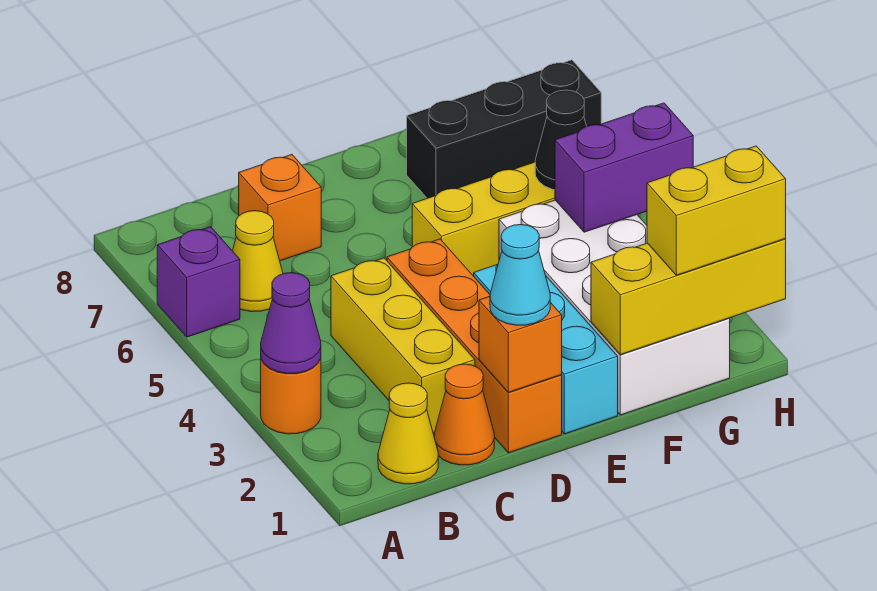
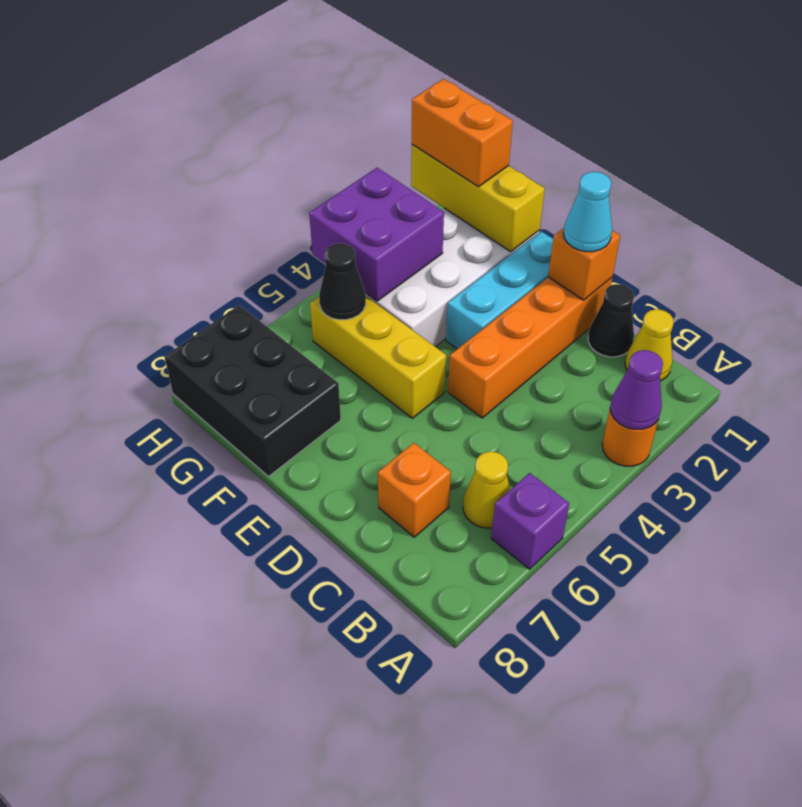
orange cone C1 level 1 -> black cone C1 level 1
yellow brick C2:C4 level 1 -> none
black brick F7:H7 level 1 -> black brick F7:H8 level 1
yellow brick G1:H1 level 3 -> orange brick G1:H1 level 3
purple brick G4:H4 level 2 -> purple brick G3:H4 level 2

